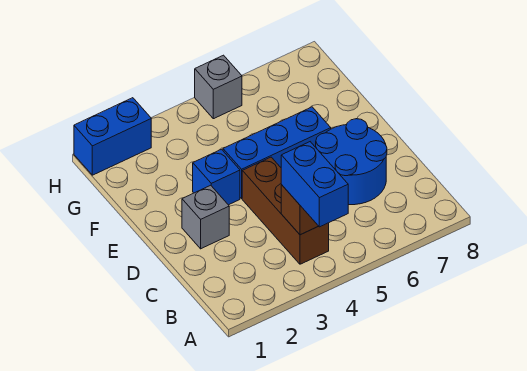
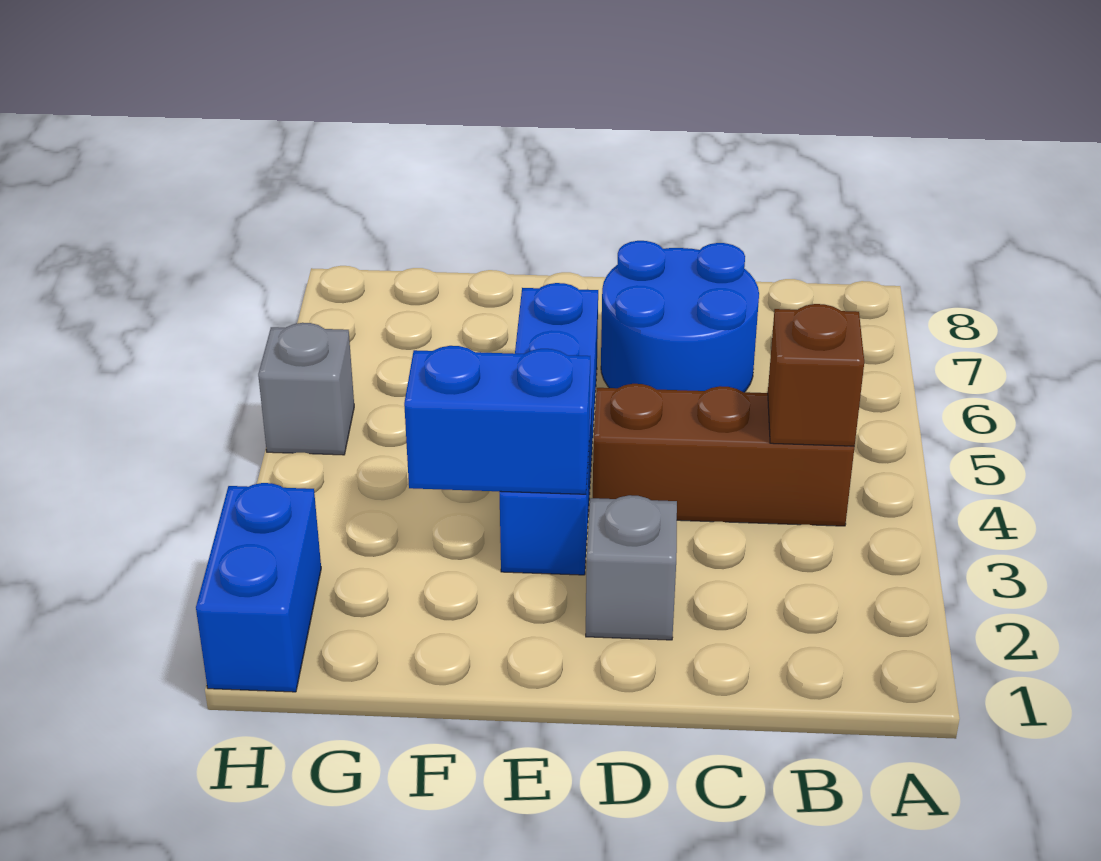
blue brick A4:B4 level 3 -> blue brick E3:F3 level 2

